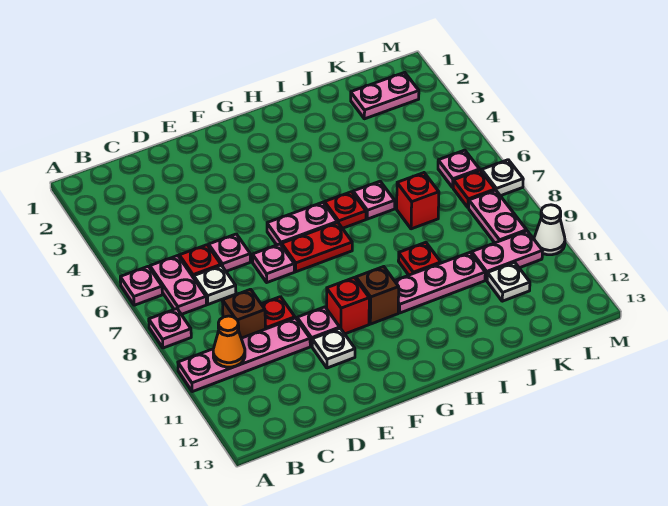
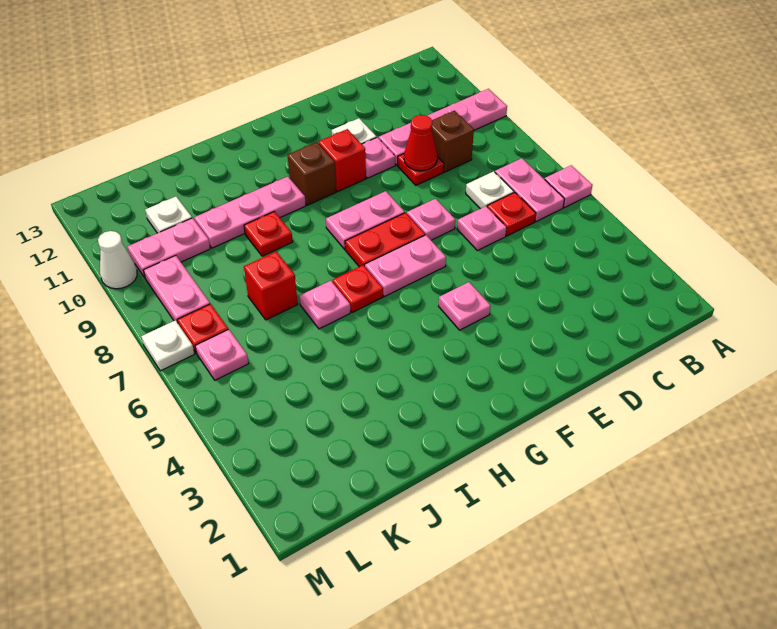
pink plate A8 level 1 -> pink plate F4 level 1
orange cone B10 level 2 -> none
none -> red cone D9 level 2
pink plate K2:L2 level 1 -> pink plate F8:G8 level 1

